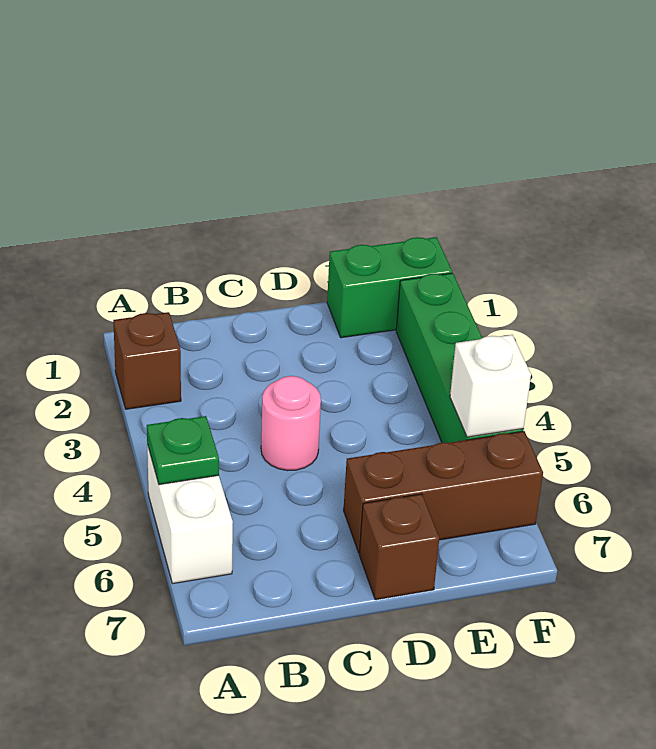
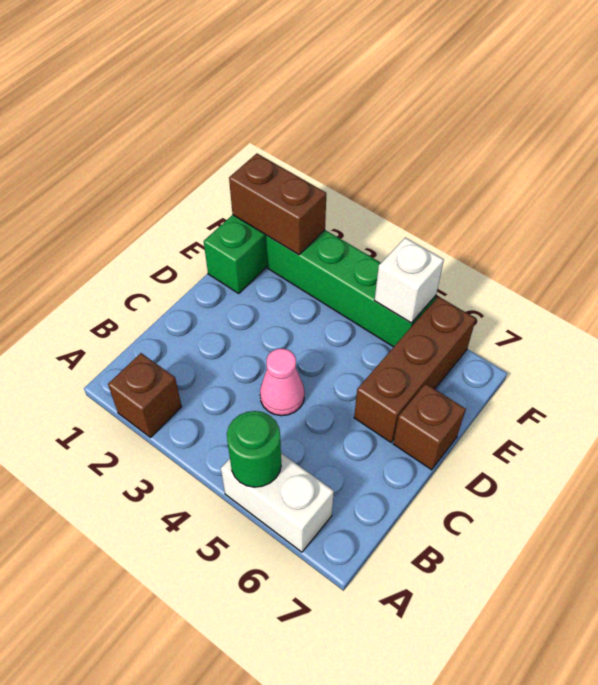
green plate A5 level 2 -> green round brick A5 level 2
pink round brick C4 level 1 -> pink cone C4 level 1
none -> brown brick F1:F2 level 2

